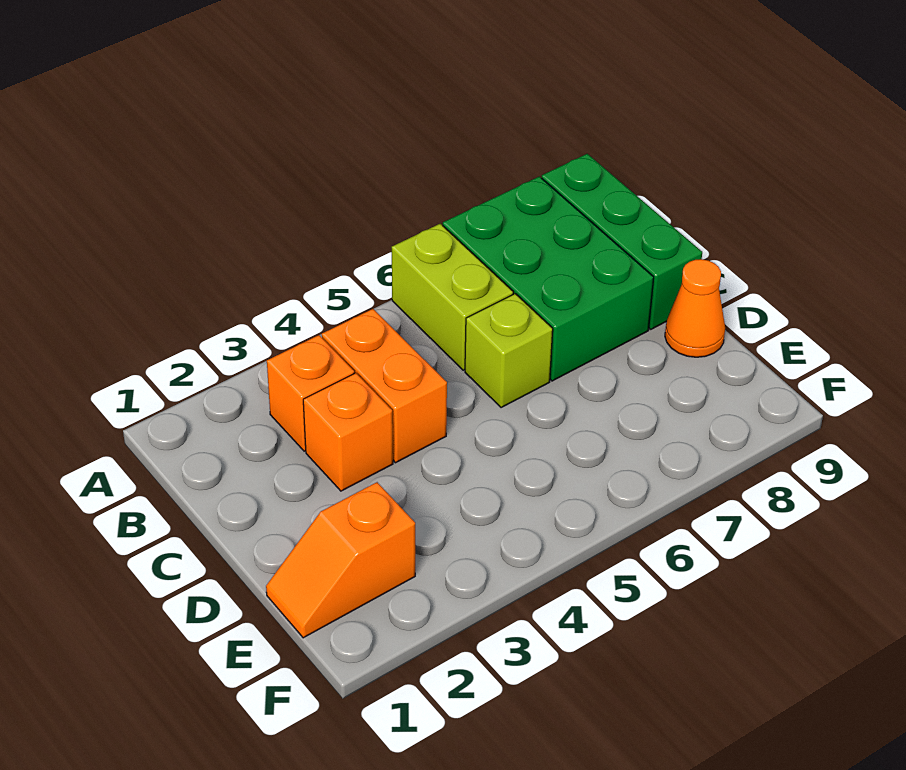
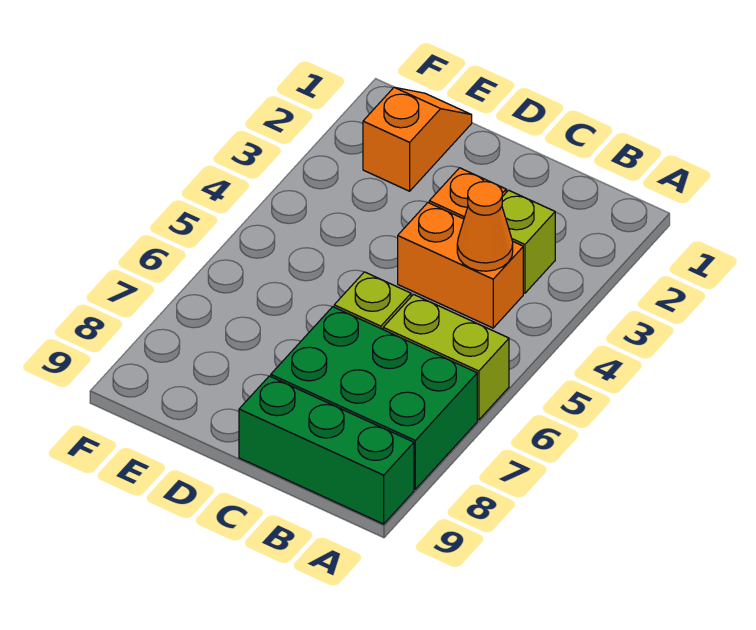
orange brick B3 level 1 -> lime brick B3 level 1
orange cone D9 level 1 -> orange cone B4 level 2

